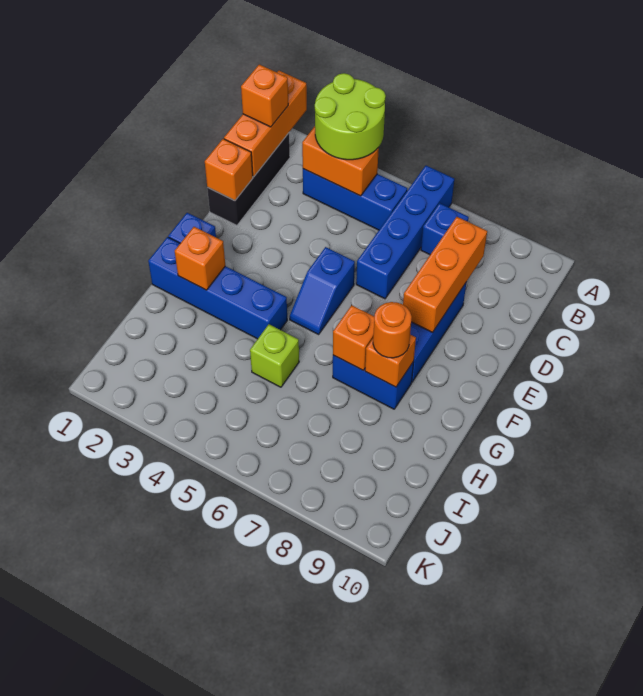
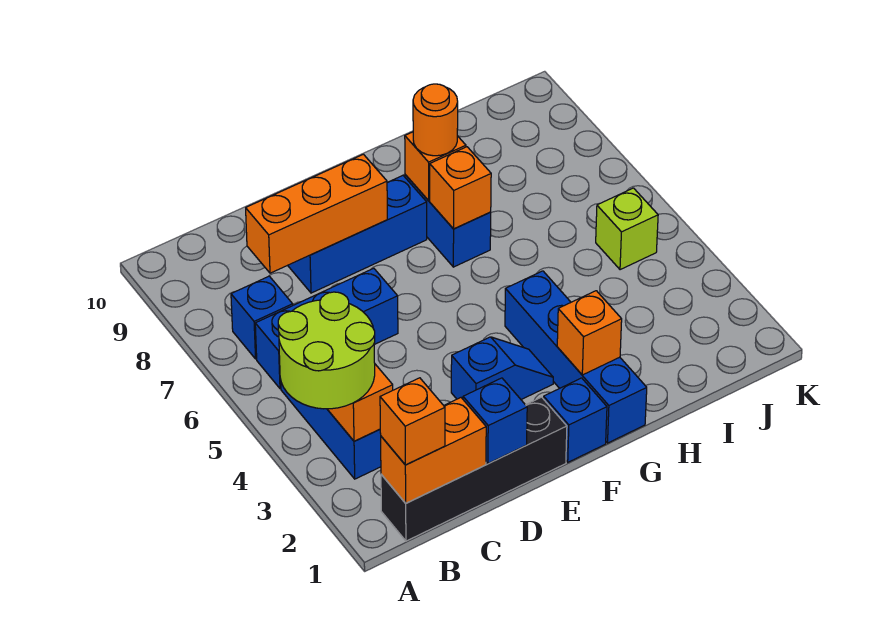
orange brick A1:C1 level 2 -> orange brick B1:C1 level 2
blue brick A6:D6 level 1 -> blue brick B6:D6 level 1
black brick B1:D1 level 1 -> black brick B1:E1 level 1
orange brick D1 level 2 -> blue brick D1 level 2
blue slope E5:F5 level 1 top E -> blue slope E3:F3 level 1 top E
lime brick H5 level 1 -> lime brick J5 level 1

